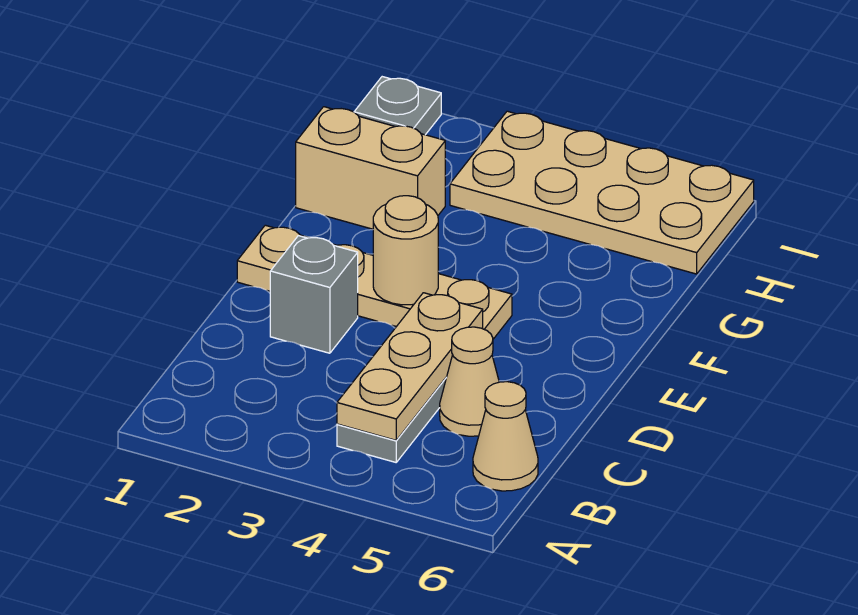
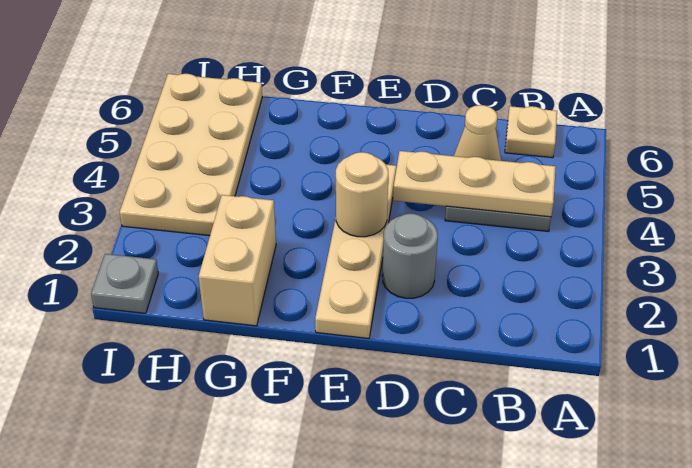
tan cone B6 level 1 -> tan plate B6 level 1
grey brick D2 level 1 -> grey round brick D2 level 1

